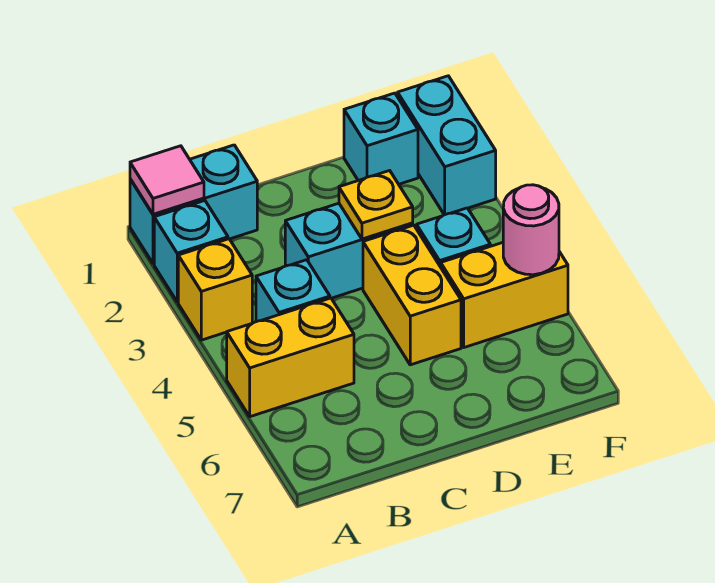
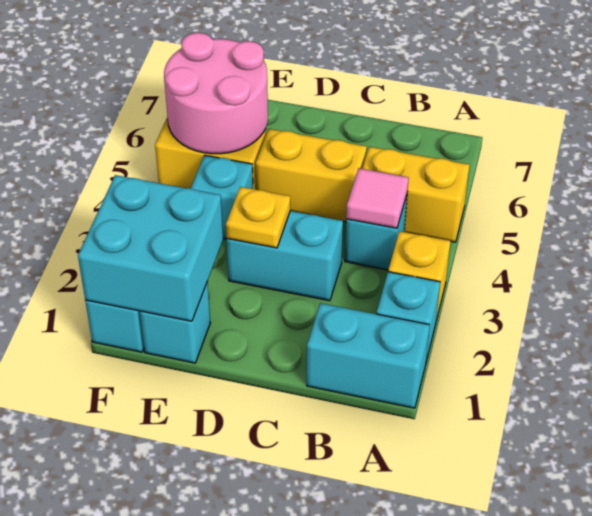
pink tile A1 level 2 -> pink tile B4 level 2
yellow brick D4:D5 level 1 -> yellow brick C5:D5 level 1
none -> cyan brick E1:F2 level 2
pink round brick F5 level 2 -> pink round brick E5:F6 level 2

